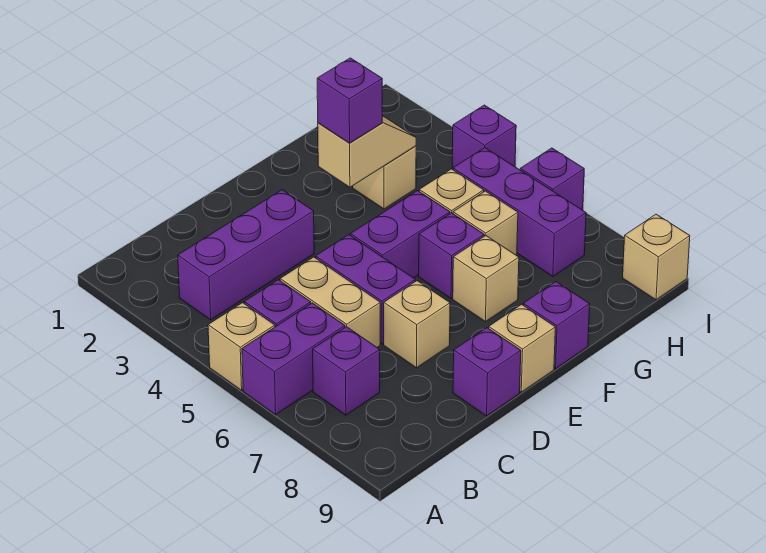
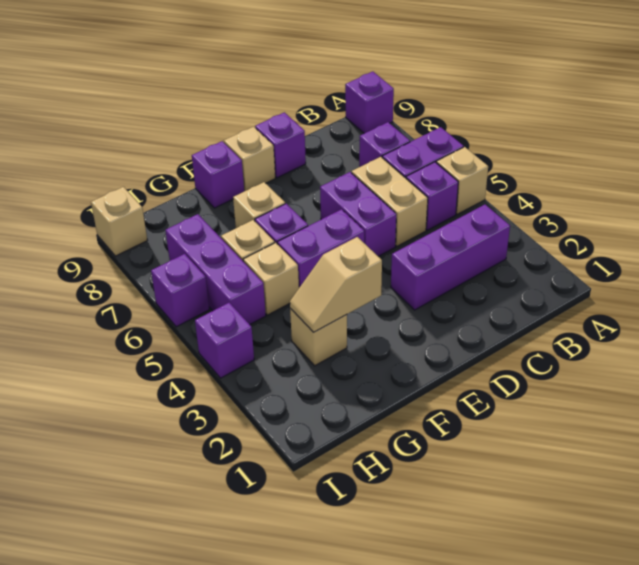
tan brick D7 level 1 -> none
purple brick F3 level 3 -> purple brick A9 level 1

